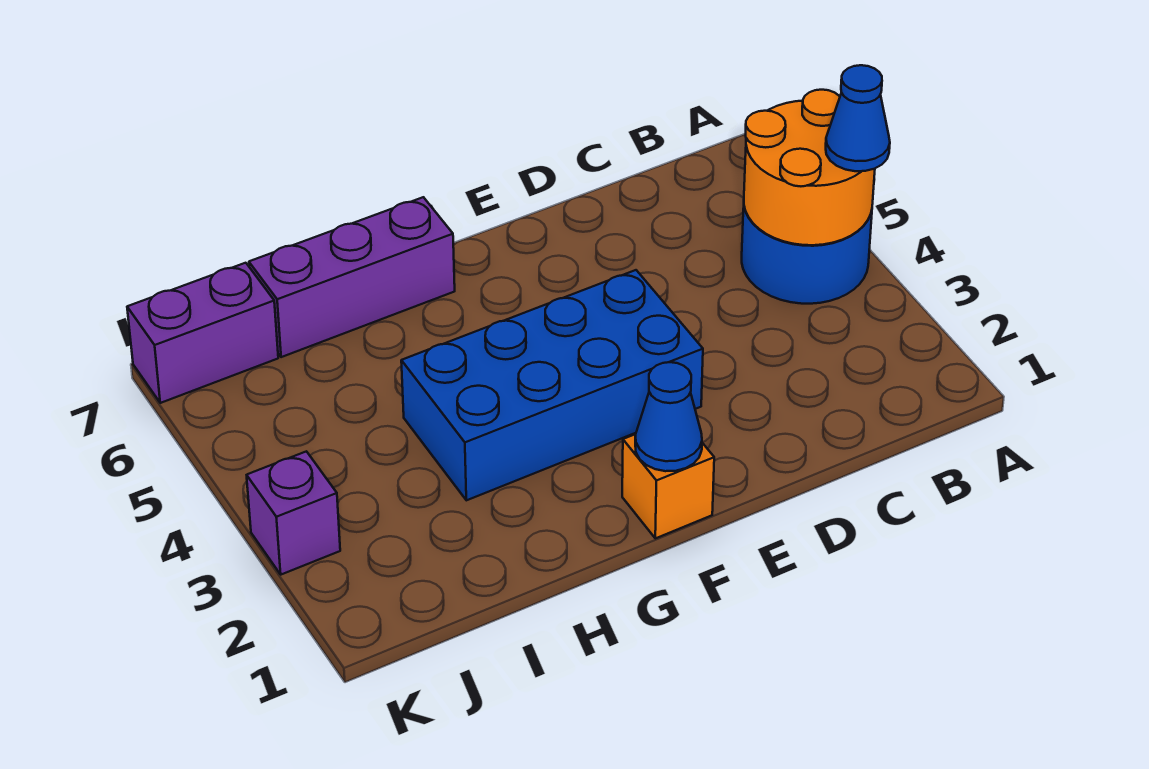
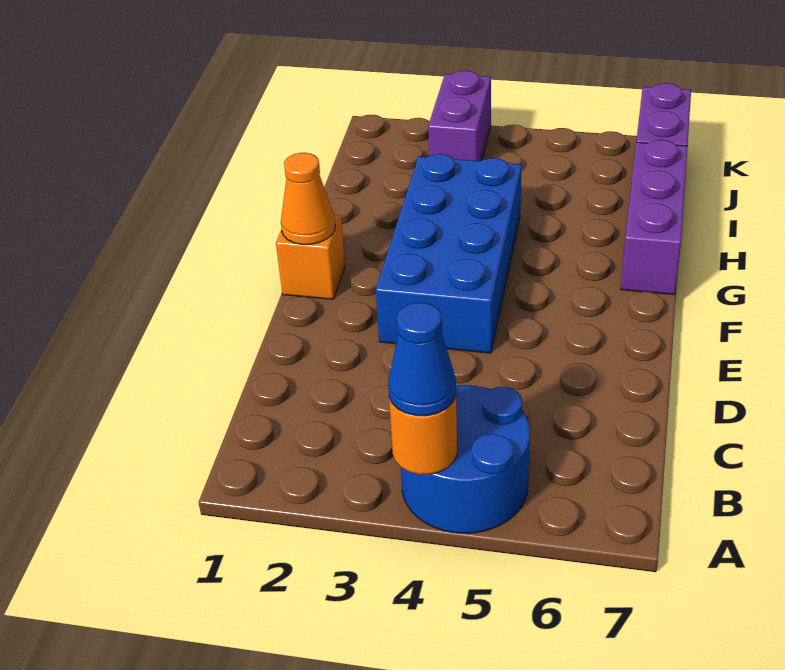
orange round brick A4:B5 level 2 -> orange round brick A4 level 2
blue cone F1 level 2 -> orange cone F1 level 2
purple brick K3 level 1 -> purple brick J3:K3 level 1

